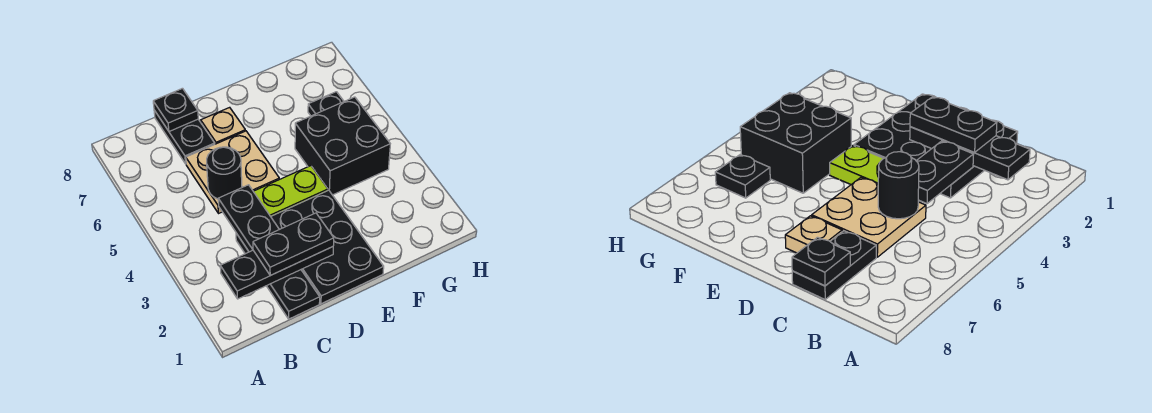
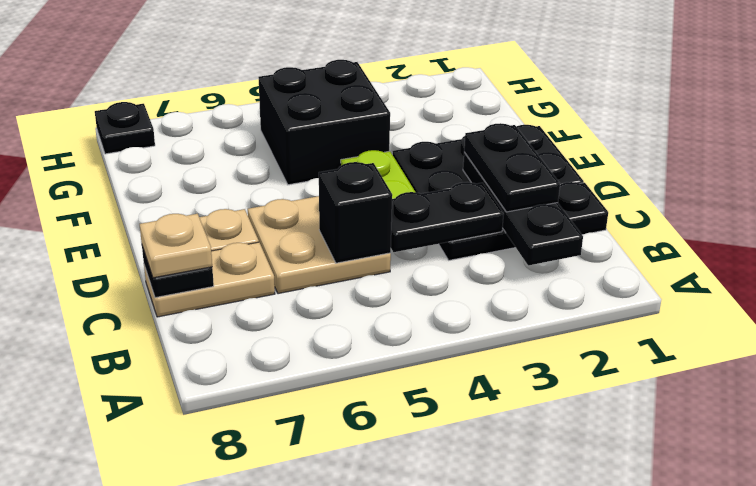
black round brick C5 level 2 -> black brick C5 level 2
black plate C7:C8 level 1 -> tan plate C7:C8 level 1
none -> tan plate C8 level 3
black plate G6 level 1 -> black plate H8 level 1

